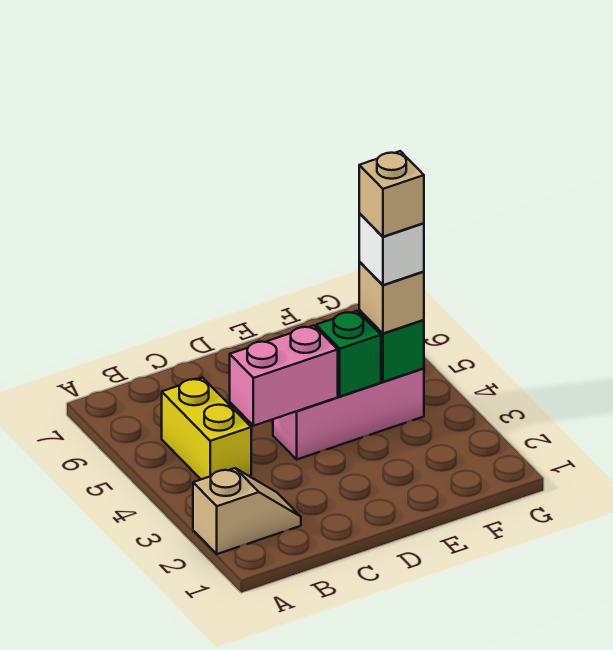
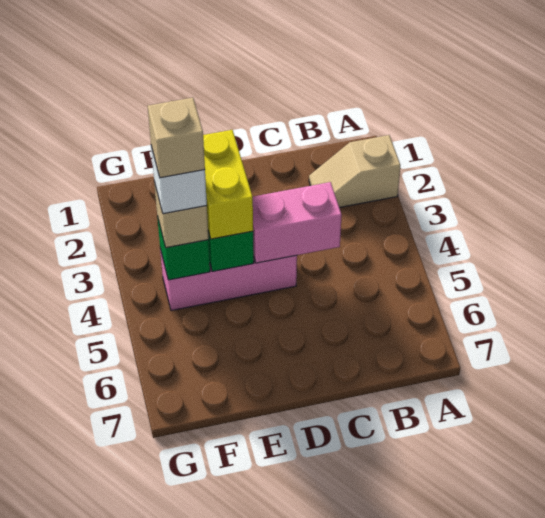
yellow brick B4:B5 level 1 -> yellow brick E3:E4 level 3

